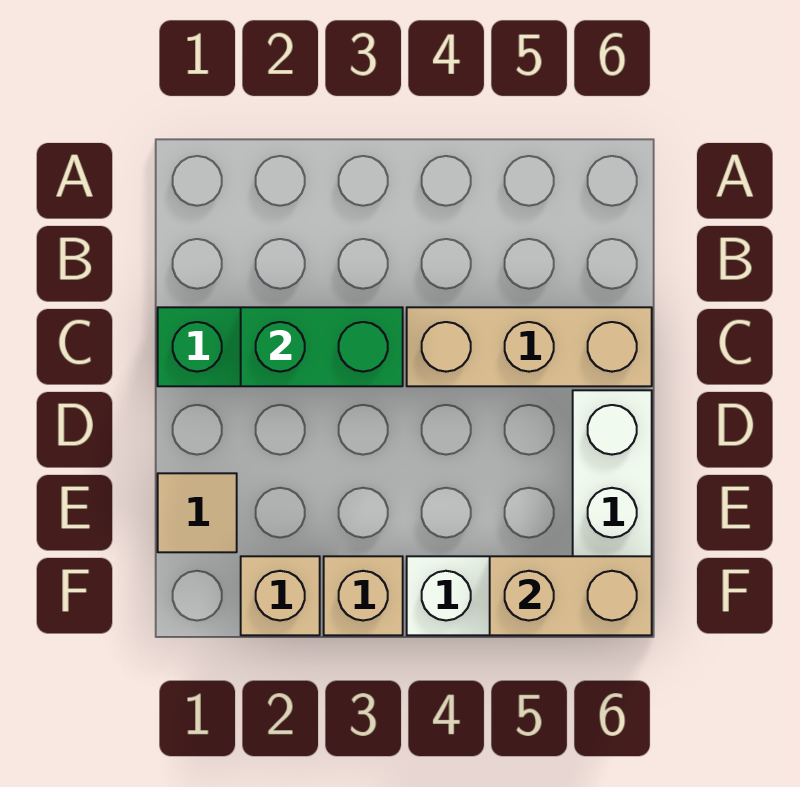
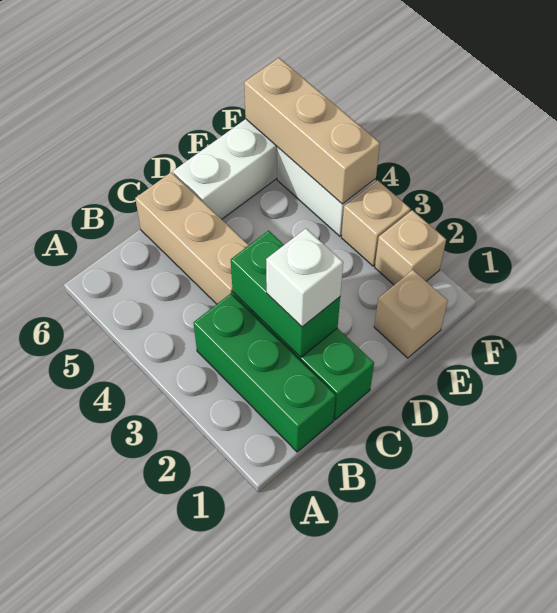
none -> green brick B1:B3 level 1
none -> white brick C2 level 3
tan tile E1 level 1 -> tan brick E1 level 1
tan brick F5:F6 level 2 -> tan brick F4:F6 level 2

